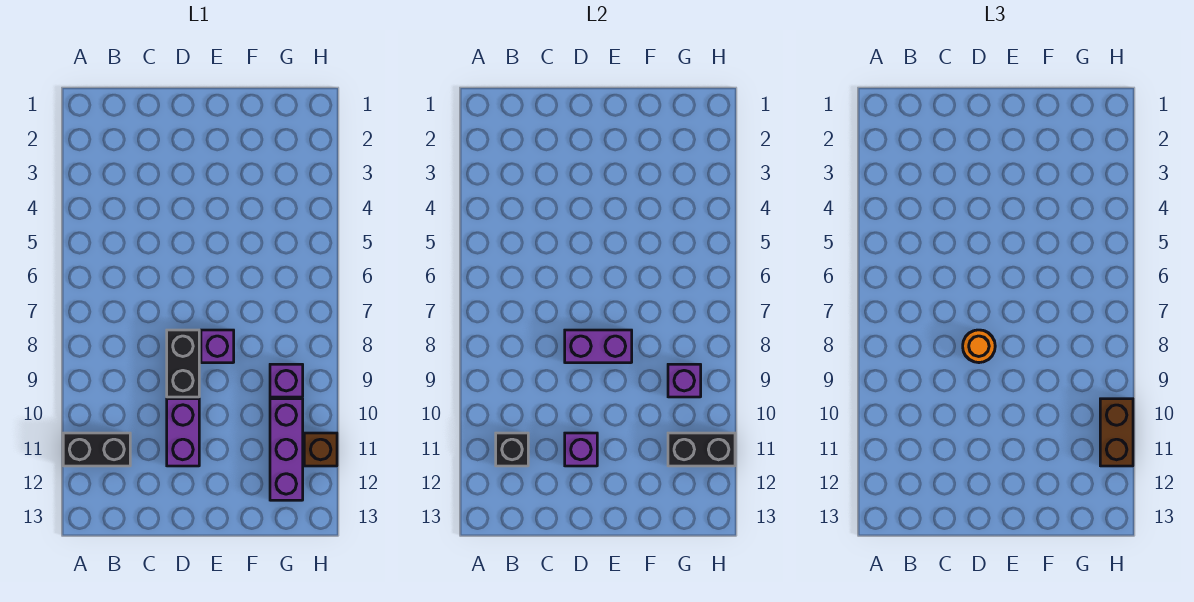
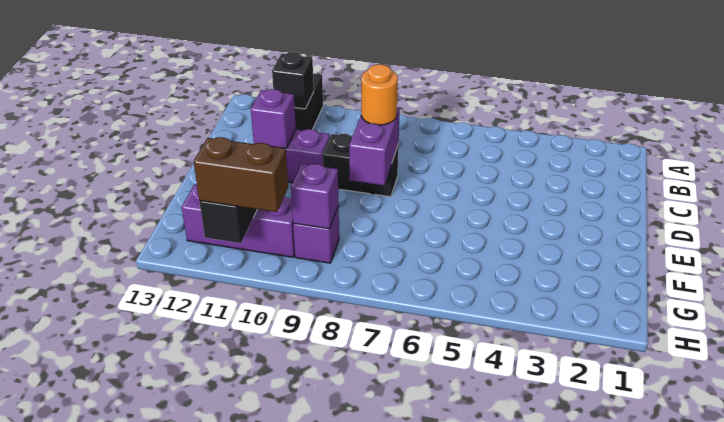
purple brick E8 level 1 -> none
brown brick H11 level 1 -> none

